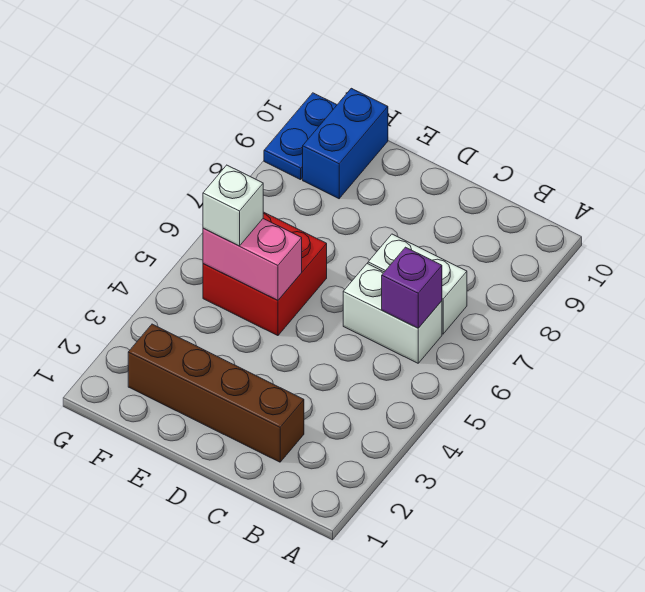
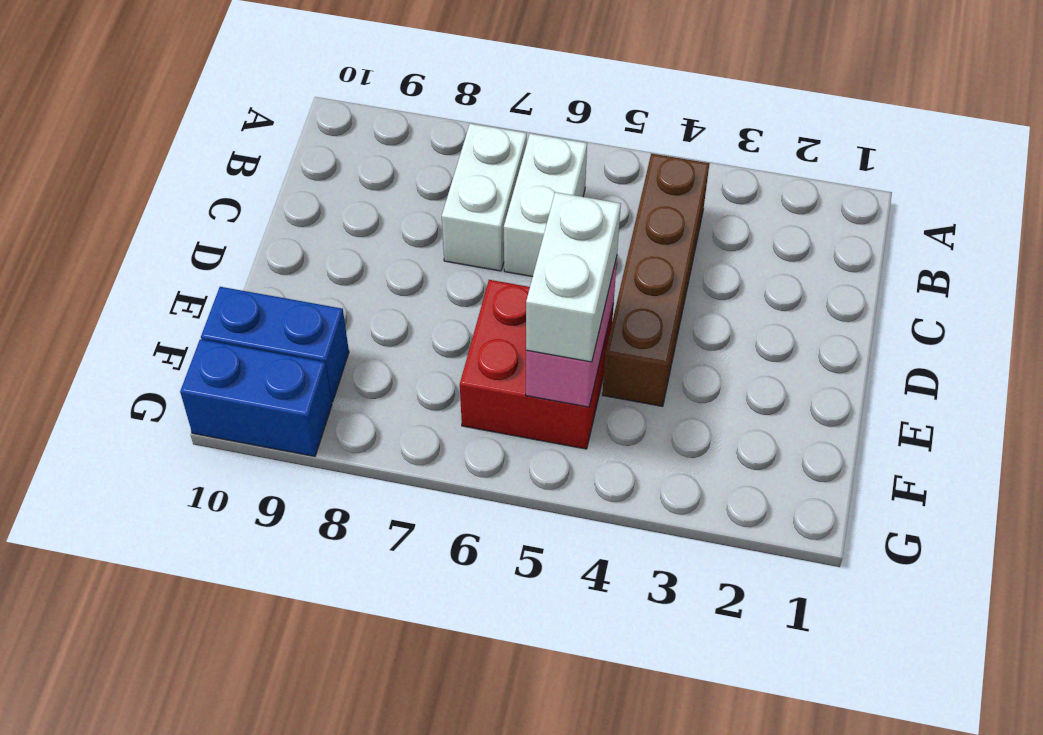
purple brick B6 level 2 -> none
brown brick C2:F2 level 1 -> brown brick B4:E4 level 1
white brick F5 level 3 -> white brick E5:F5 level 3
blue plate G9:G10 level 1 -> blue brick G9:G10 level 1

